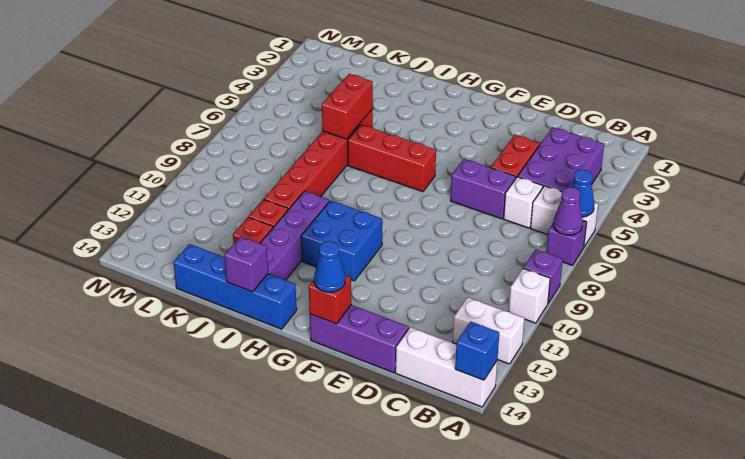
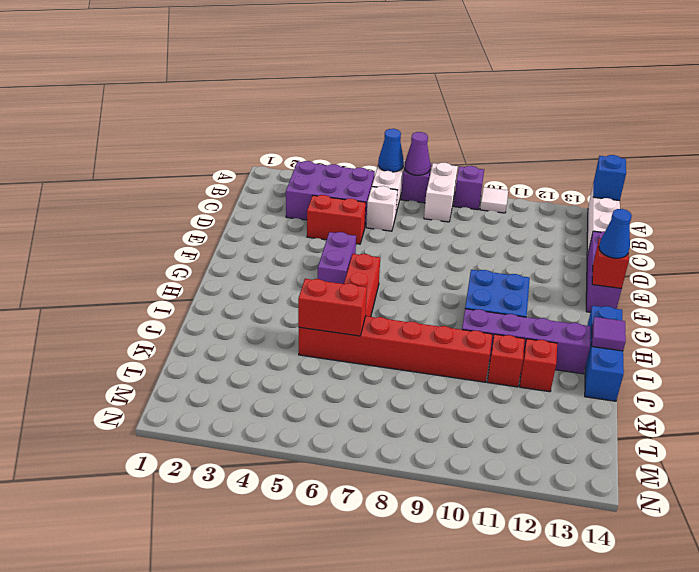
white brick A10 level 1 -> white tile A10 level 1
white brick A12:B12 level 1 -> white brick A8:B8 level 1
purple brick D6:E6 level 1 -> purple brick F5:G5 level 1
blue brick H14:K14 level 1 -> blue brick H14:J14 level 1
purple brick I14 level 2 -> purple tile I14 level 2

